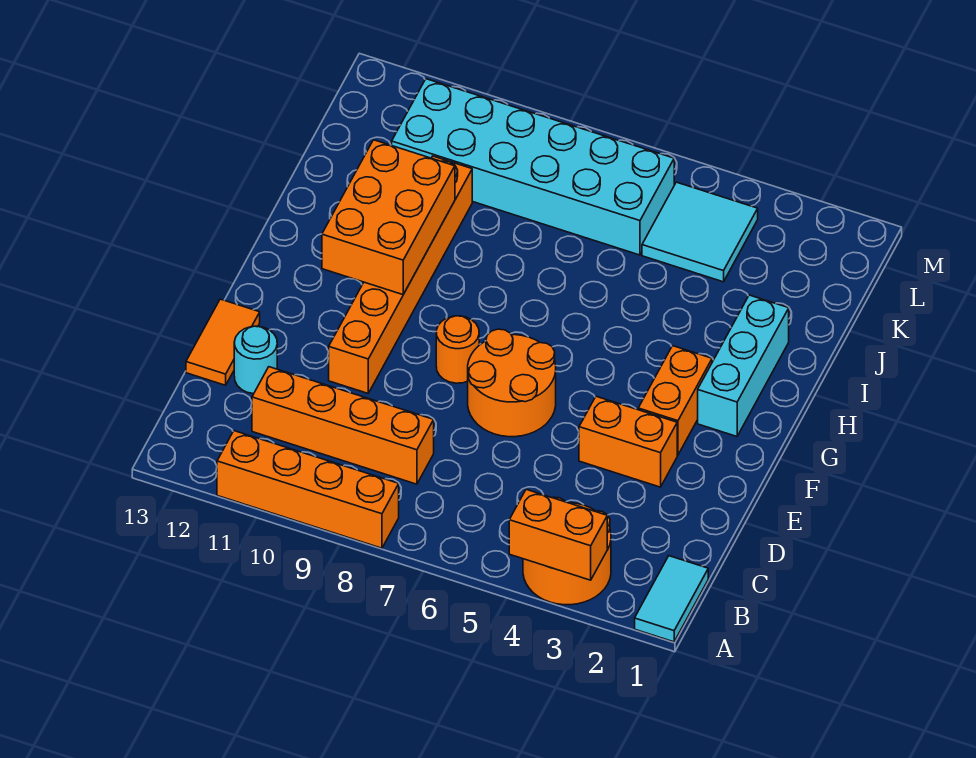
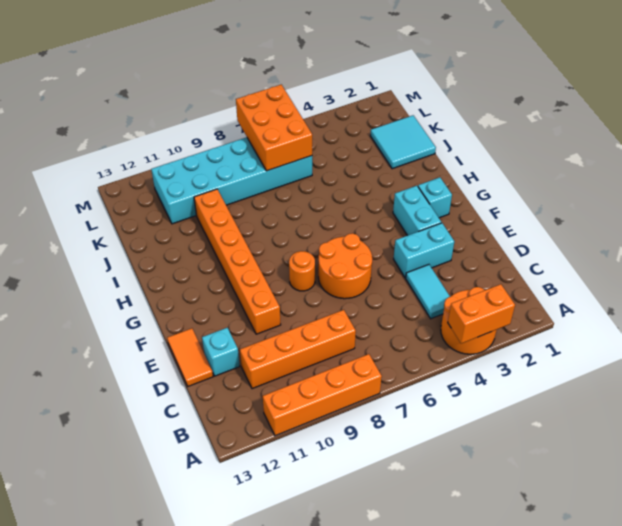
cyan tile A1:B1 level 1 -> cyan tile C4:D4 level 1
cyan round brick D12 level 1 -> cyan brick D12 level 1
orange brick E3:E4 level 1 -> cyan brick E3:E4 level 1
orange brick F3:G3 level 1 -> cyan brick F3:G3 level 1
cyan brick G2:I2 level 1 -> cyan brick G2 level 1
orange brick G10:I11 level 2 -> orange brick K6:M7 level 2
cyan tile K4:L5 level 1 -> cyan tile J1:K2 level 1

